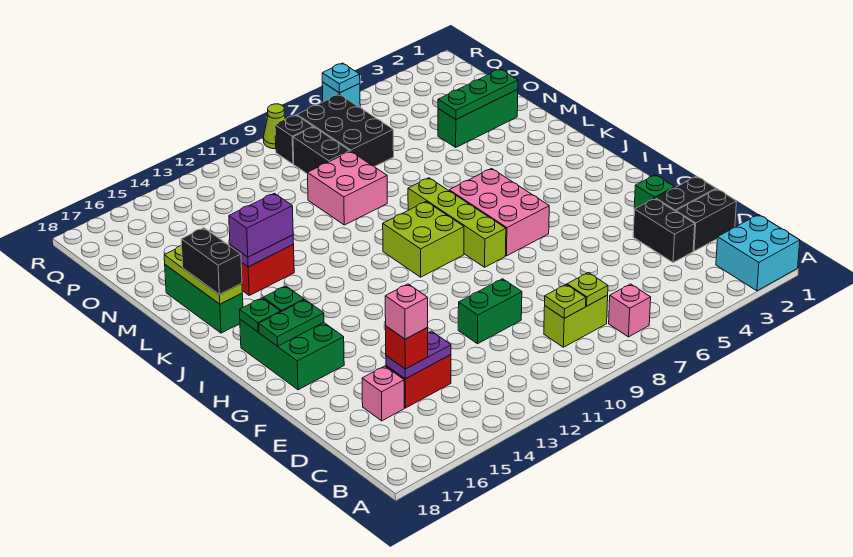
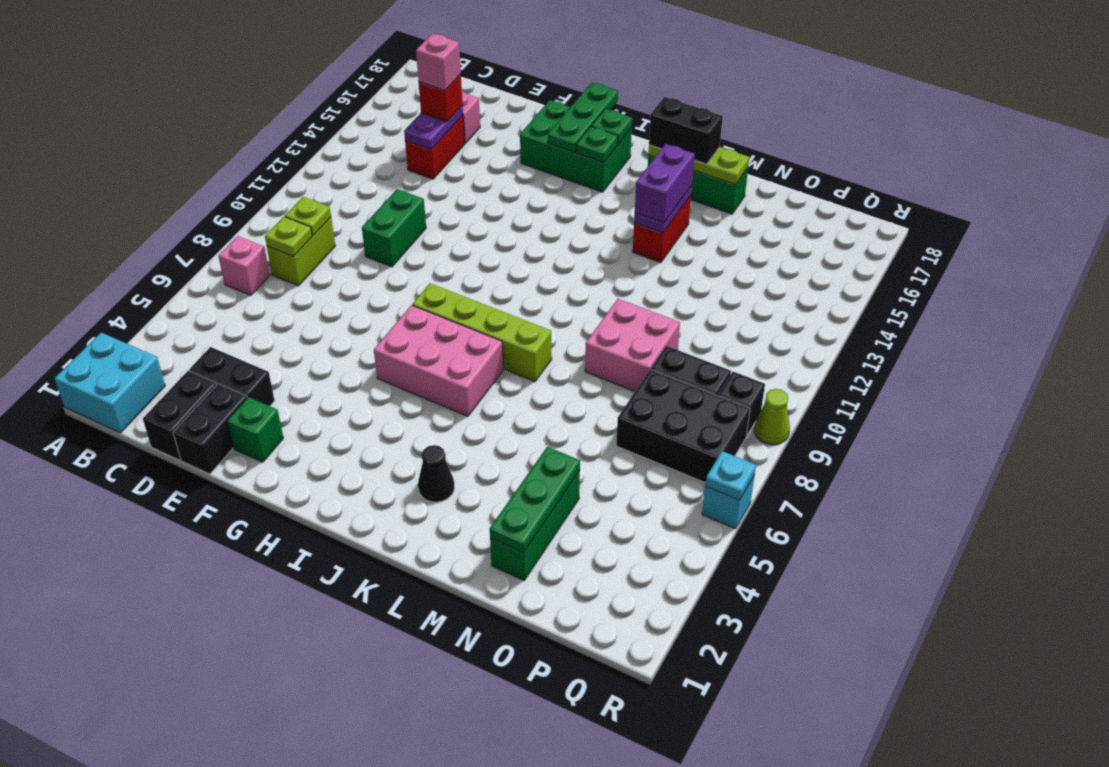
green plate H16:H17 level 2 -> green plate H16:H18 level 2
lime brick I9:J10 level 1 -> none
none -> black cone K3 level 1

